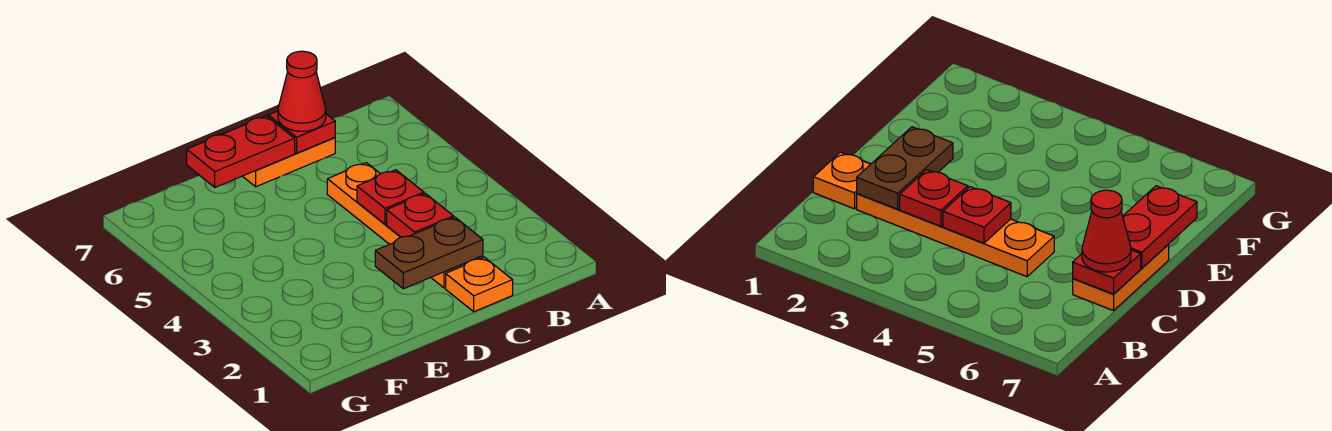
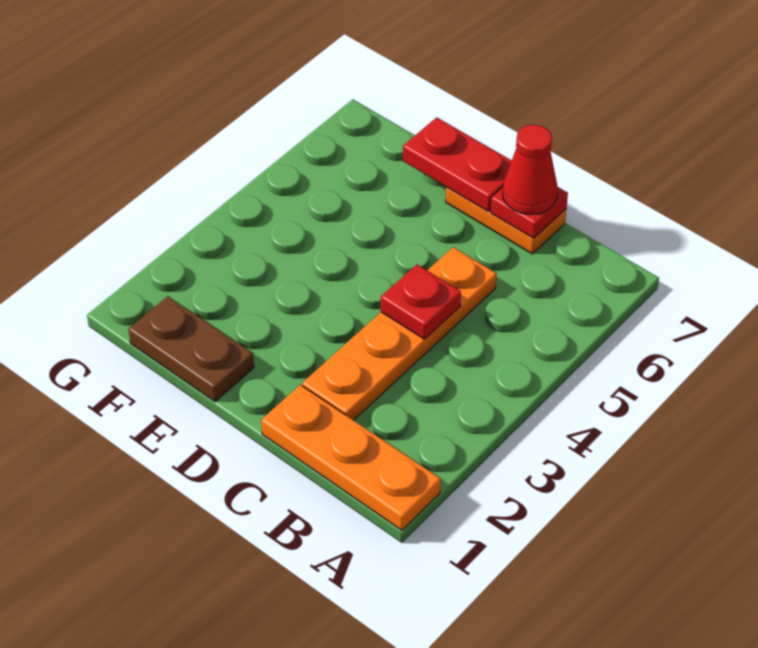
orange plate C1 level 1 -> orange plate A1:C1 level 1
brown plate C2:D2 level 2 -> brown plate E1:F1 level 1
red plate C3 level 2 -> none

